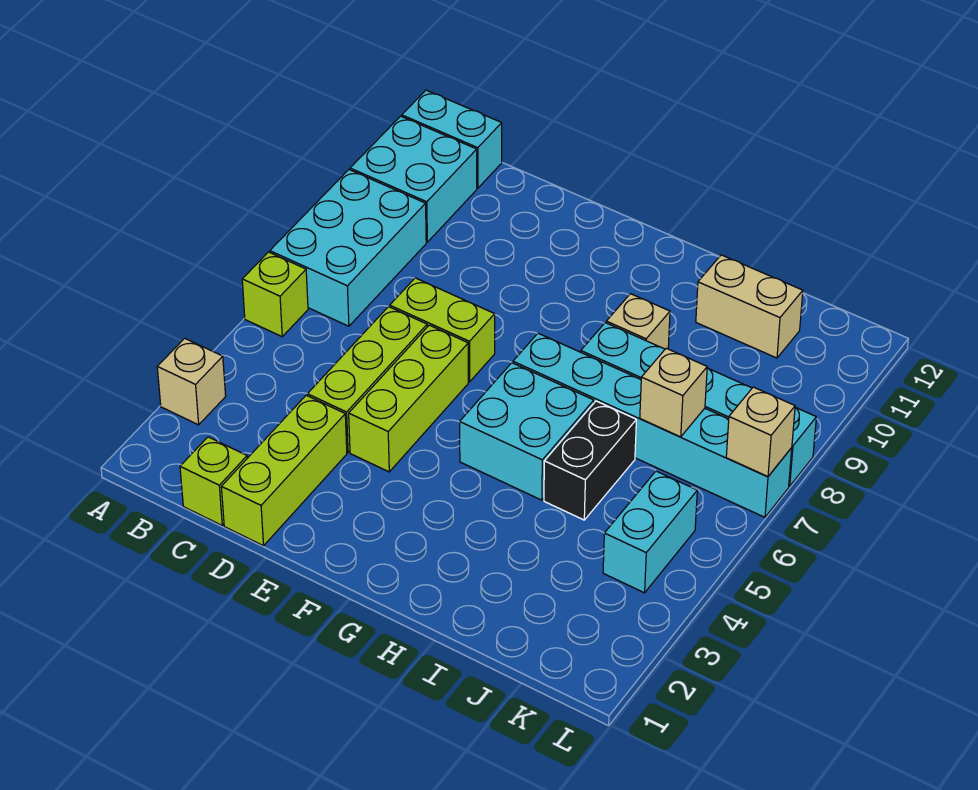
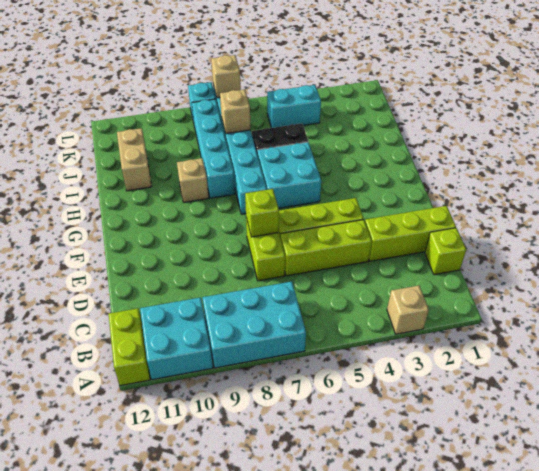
lime brick A6 level 1 -> lime brick E7 level 2
cyan brick A12:B12 level 1 -> lime brick A12:B12 level 1

